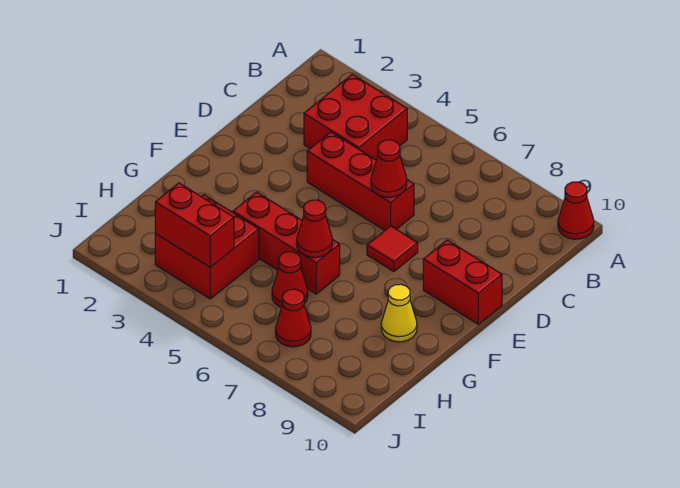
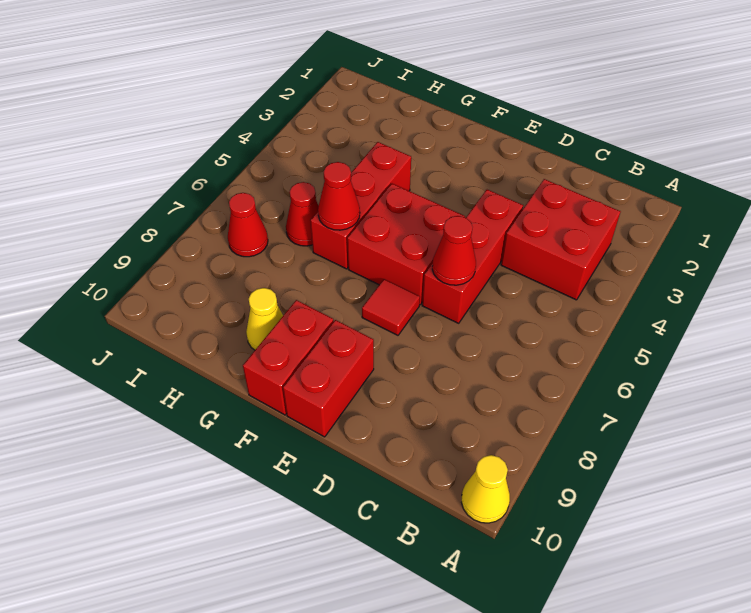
red cone A10 level 1 -> yellow cone A10 level 1
red brick H3:I4 level 1 -> red brick E5:F6 level 1
red brick I3:I4 level 2 -> red brick F9:F10 level 1

